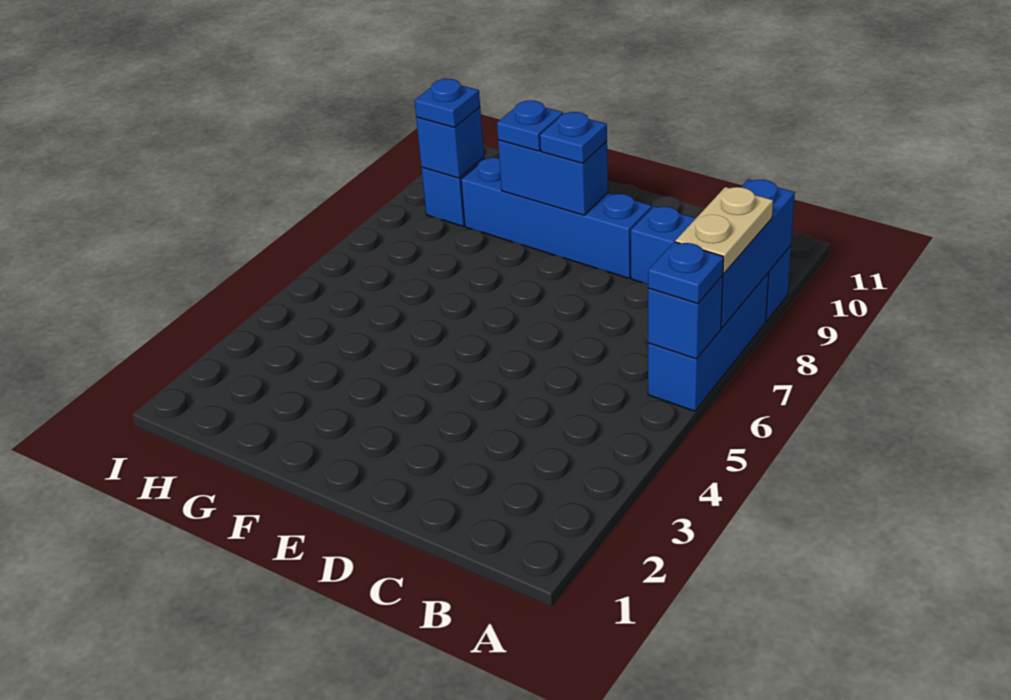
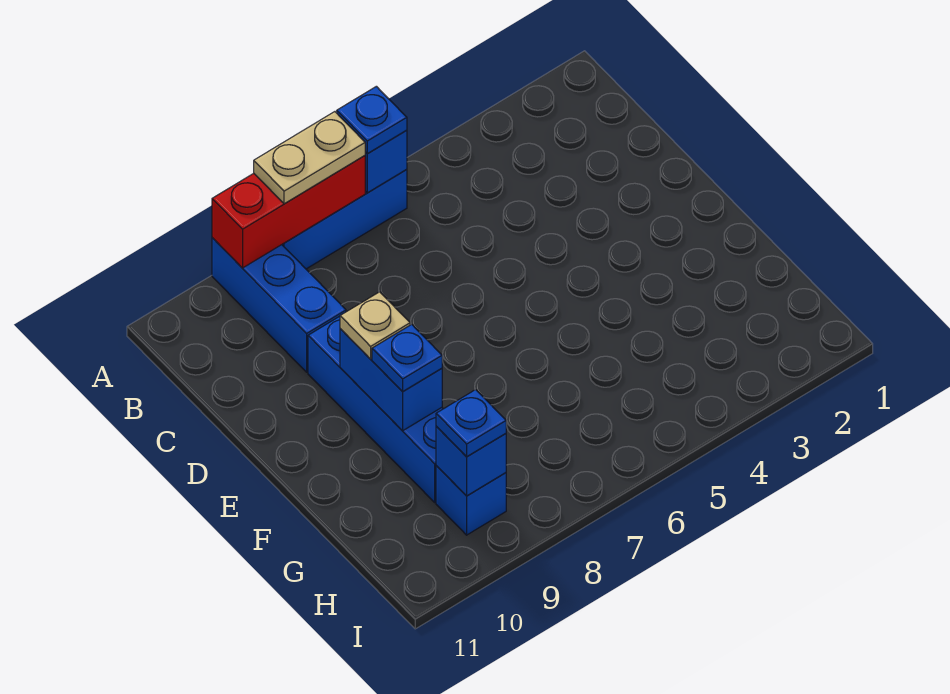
blue brick A7:A9 level 2 -> red brick A7:A9 level 2
blue plate E9 level 3 -> tan plate E9 level 3

